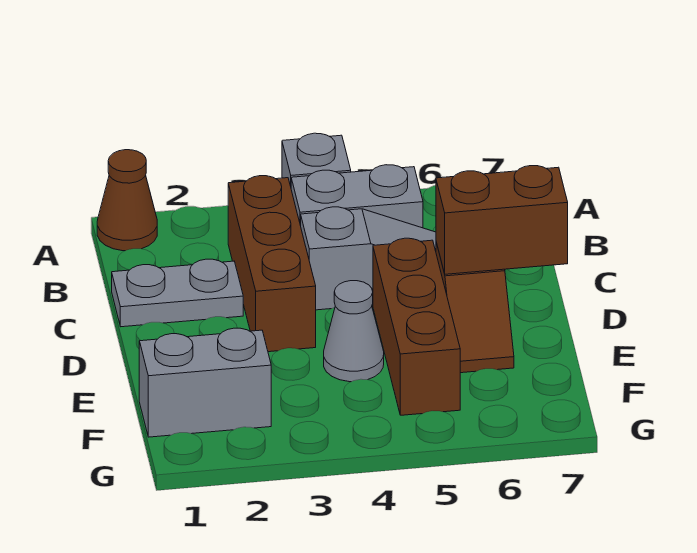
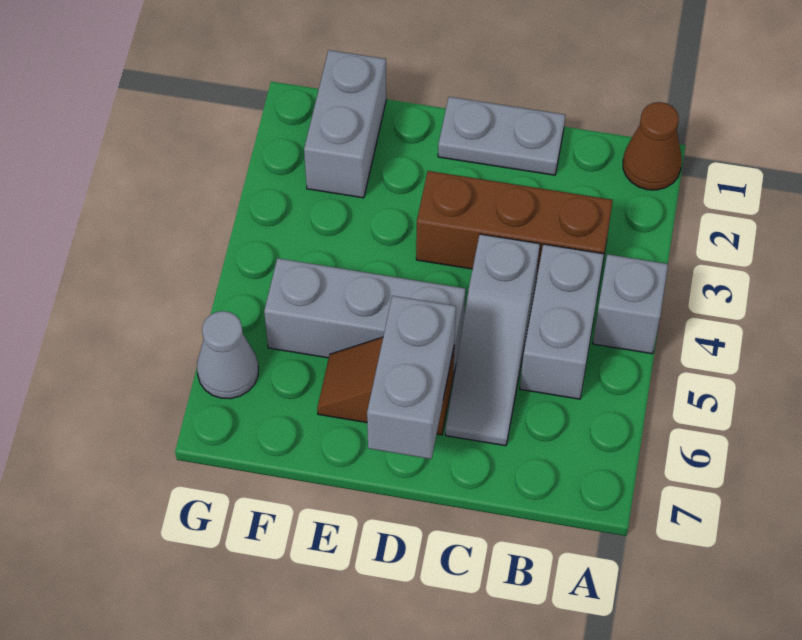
grey plate C1:C2 level 1 -> grey plate C1:D1 level 1
brown brick D5:F5 level 1 -> grey brick D5:F5 level 1
brown brick D6:D7 level 2 -> grey brick D6:D7 level 2
grey cone E4 level 1 -> grey cone G6 level 1

